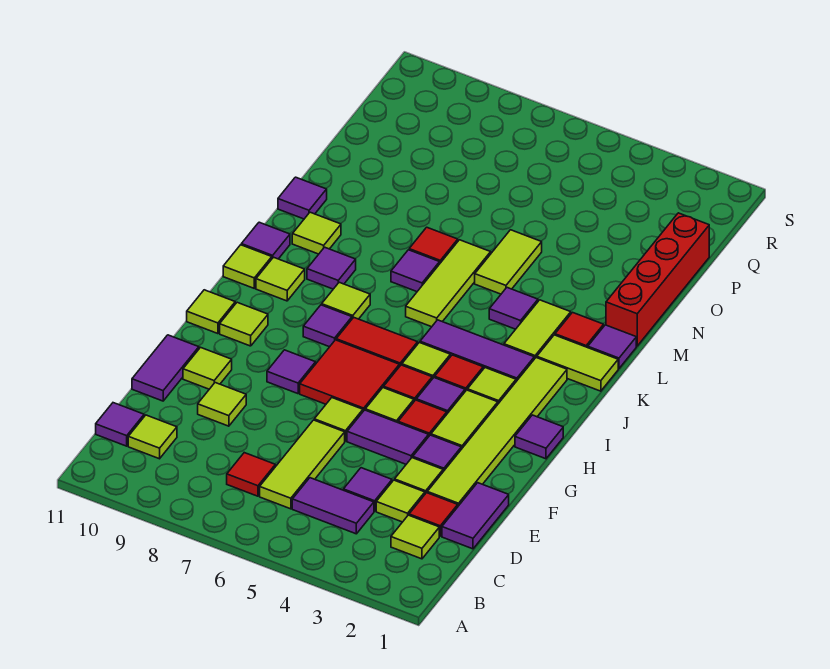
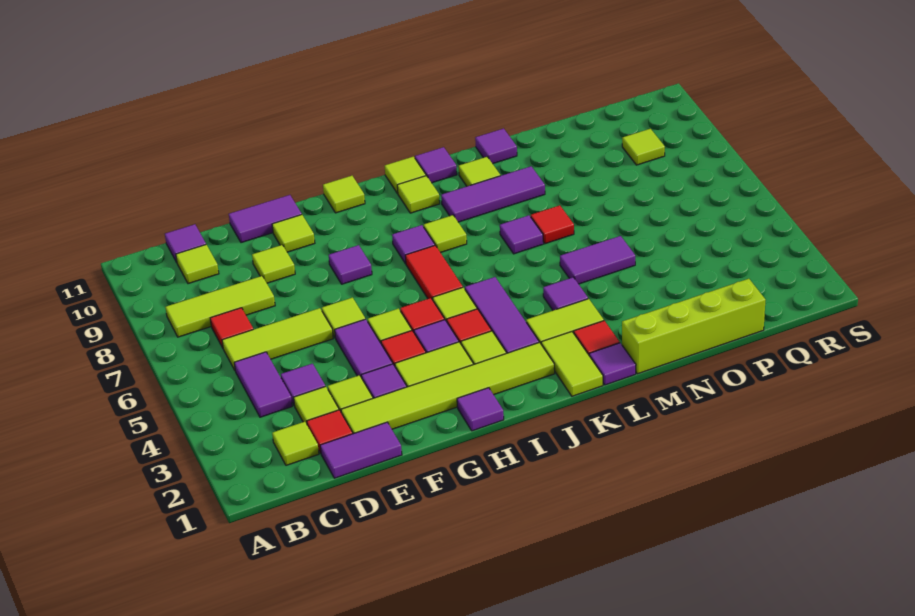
red tile G6:H7 level 1 -> none
lime tile H10 level 1 -> lime tile Q9 level 1
lime tile K6:M6 level 1 -> lime tile B8:D8 level 1
purple tile K9 level 1 -> purple tile K9:M9 level 1
red brick M1:P1 level 1 -> lime brick M1:P1 level 1
lime tile M5:N5 level 1 -> purple tile M5:N5 level 1

